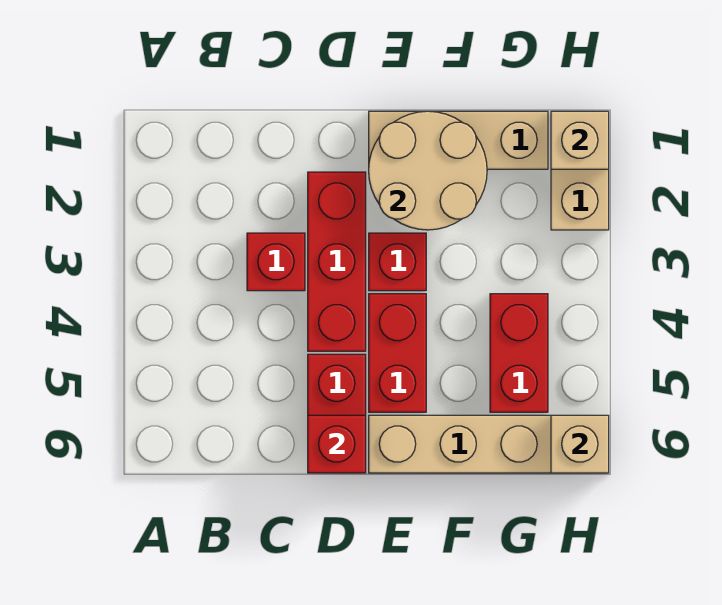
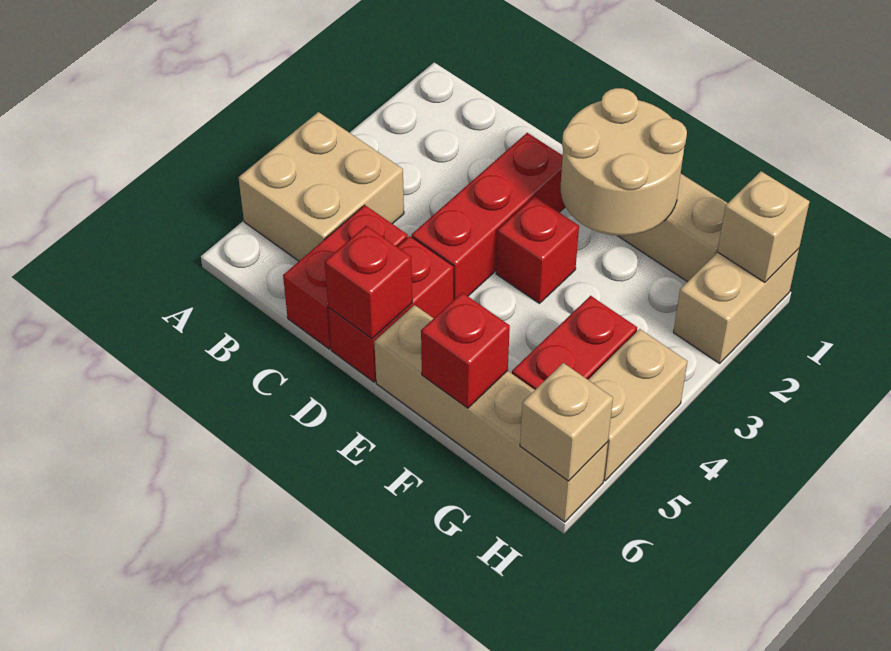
none -> tan brick A4:B5 level 1
red brick C3 level 1 -> red brick F6 level 2
red brick E4:E5 level 1 -> red brick C5:C6 level 1
none -> tan brick H4:H5 level 1

